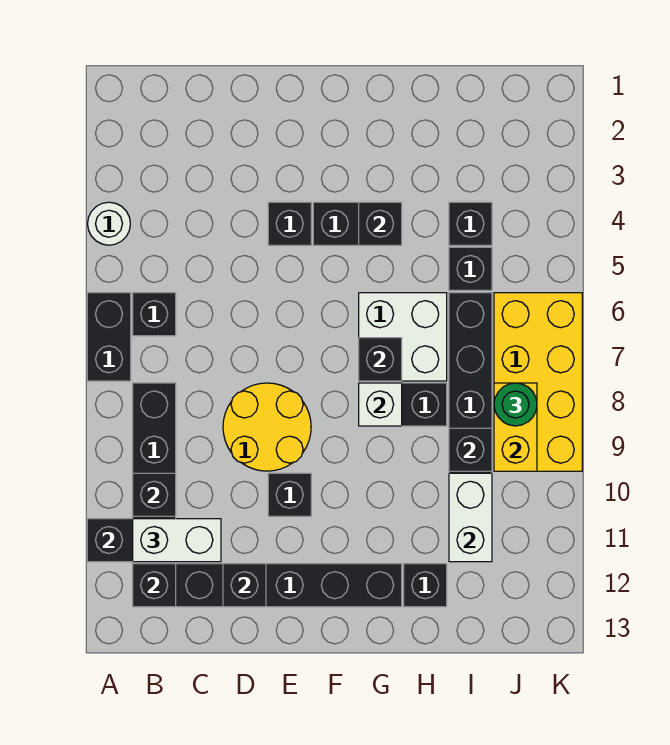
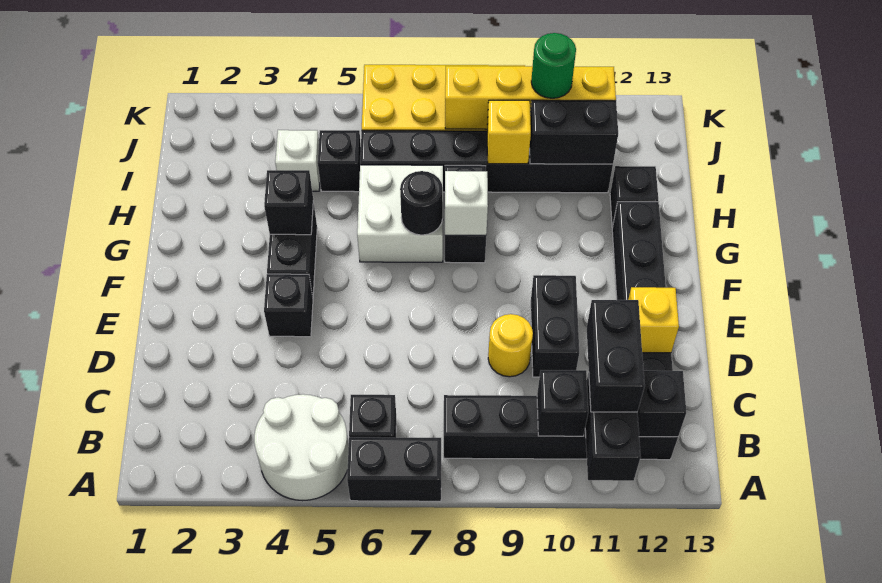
white round brick A4 level 1 -> white round brick A4:B5 level 1
white brick B11:C11 level 3 -> black brick B11:C11 level 3
yellow round brick D8:E9 level 1 -> yellow round brick D9 level 1
black brick D12 level 2 -> yellow brick D12 level 2
black brick E10 level 1 -> black brick D10:E10 level 1
black brick G7 level 2 -> black round brick G7 level 2
black brick I4 level 1 -> white brick I4 level 1
black brick I9 level 2 -> yellow brick I9 level 2
white brick I10:I11 level 2 -> black brick I10:I11 level 2
yellow brick J8:J9 level 2 -> yellow brick J8:J11 level 2
green round brick J8 level 3 -> green round brick J10 level 3

